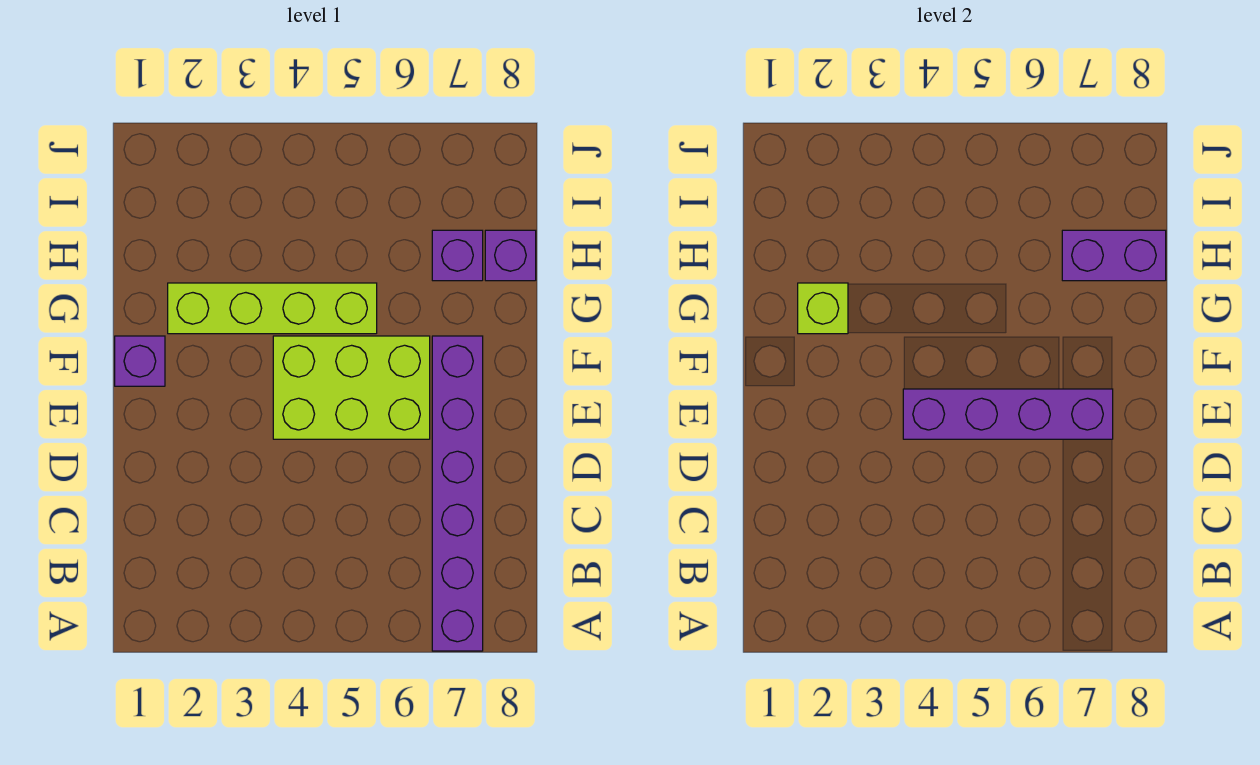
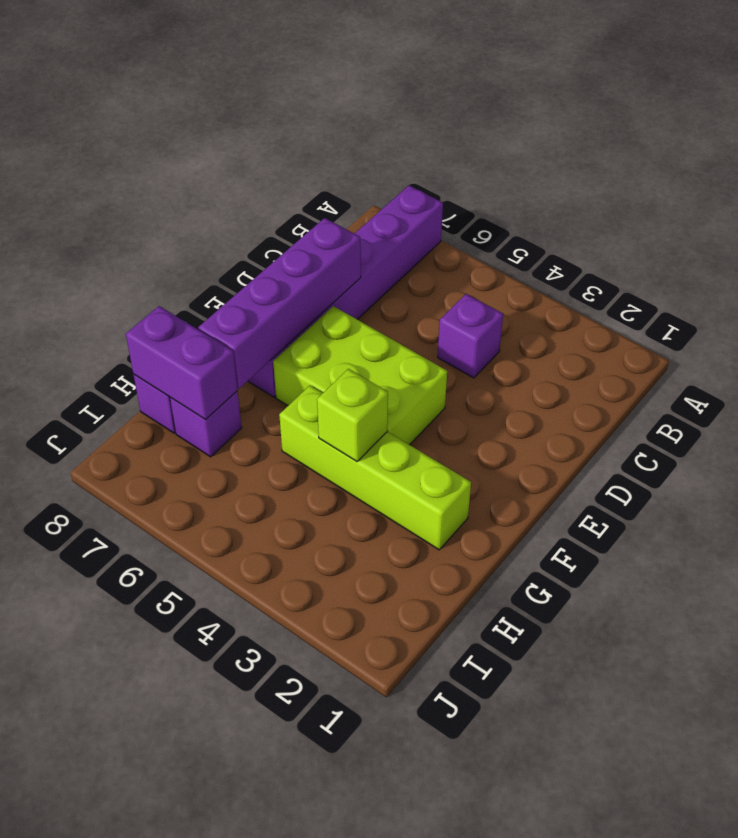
purple brick E4:E7 level 2 -> purple brick D7:G7 level 2
purple brick F1 level 1 -> purple brick C4 level 1
lime brick G2 level 2 -> lime brick G4 level 2

